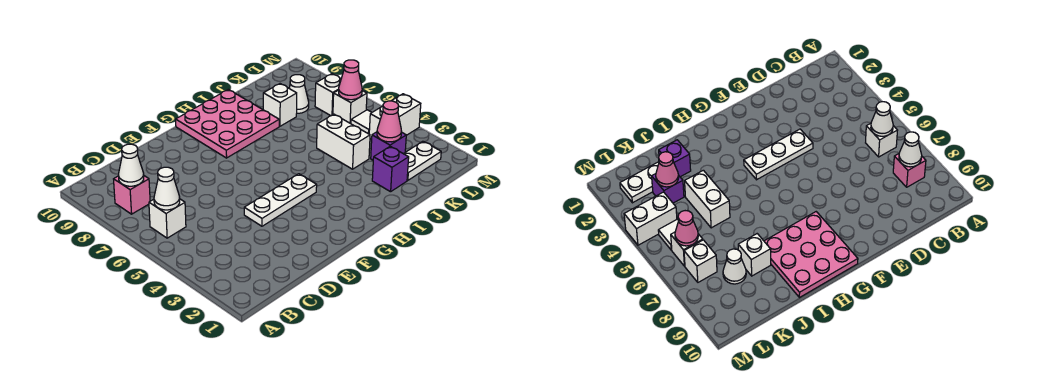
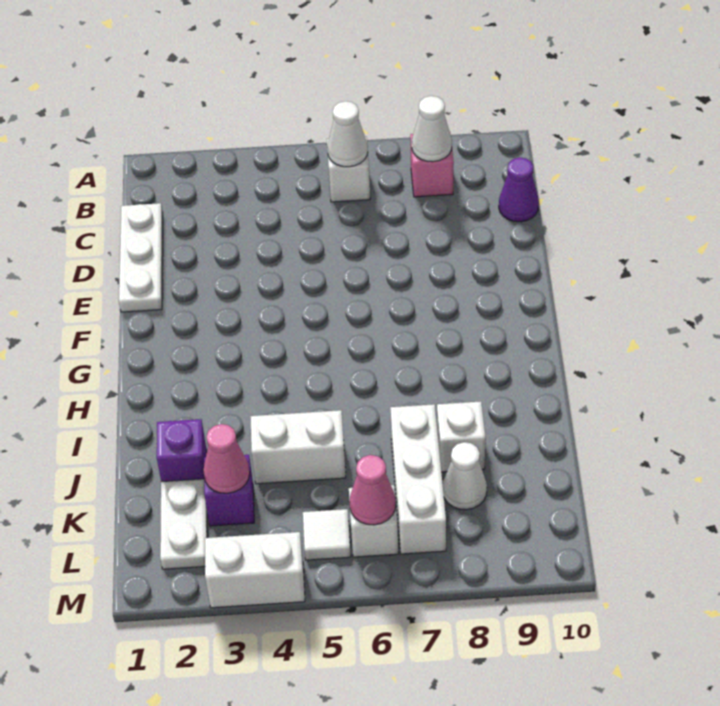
none -> purple cone C10 level 1
white plate E4:G4 level 1 -> white plate C1:E1 level 1
pink plate G8:I10 level 1 -> none
white brick L4:M4 level 1 -> white brick M3:M4 level 1
white brick L7 level 1 -> white brick J7:L7 level 1

